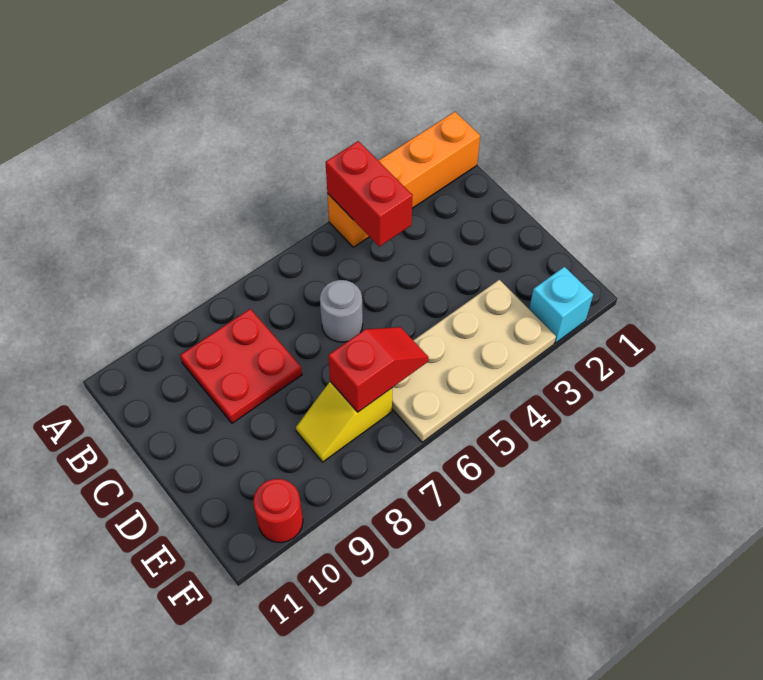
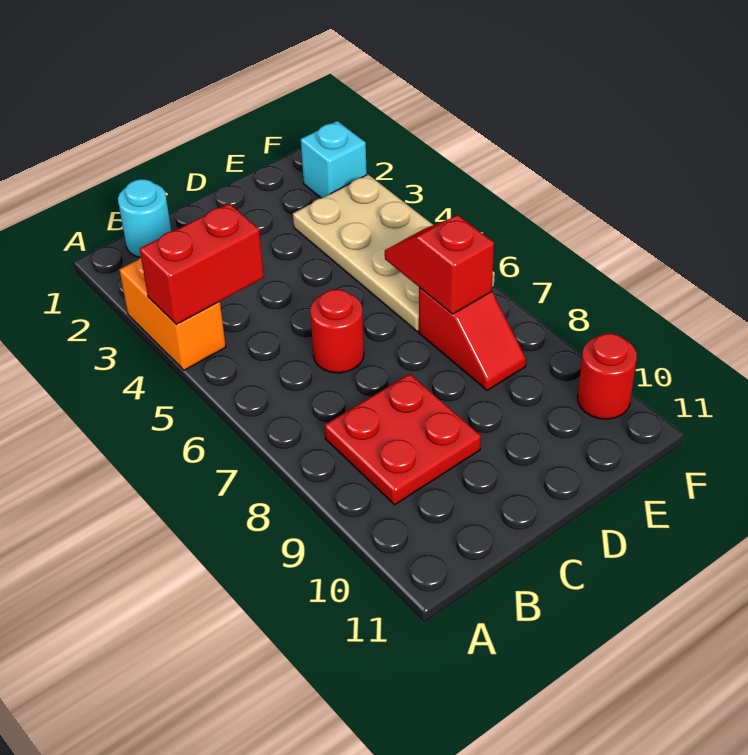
orange brick A1:A4 level 1 -> orange brick A3:A4 level 1
none -> cyan round brick B1 level 1
grey round brick C6 level 1 -> red round brick C6 level 1
yellow slope E7:E8 level 1 top 7 -> red slope E7:E8 level 1 top 7

